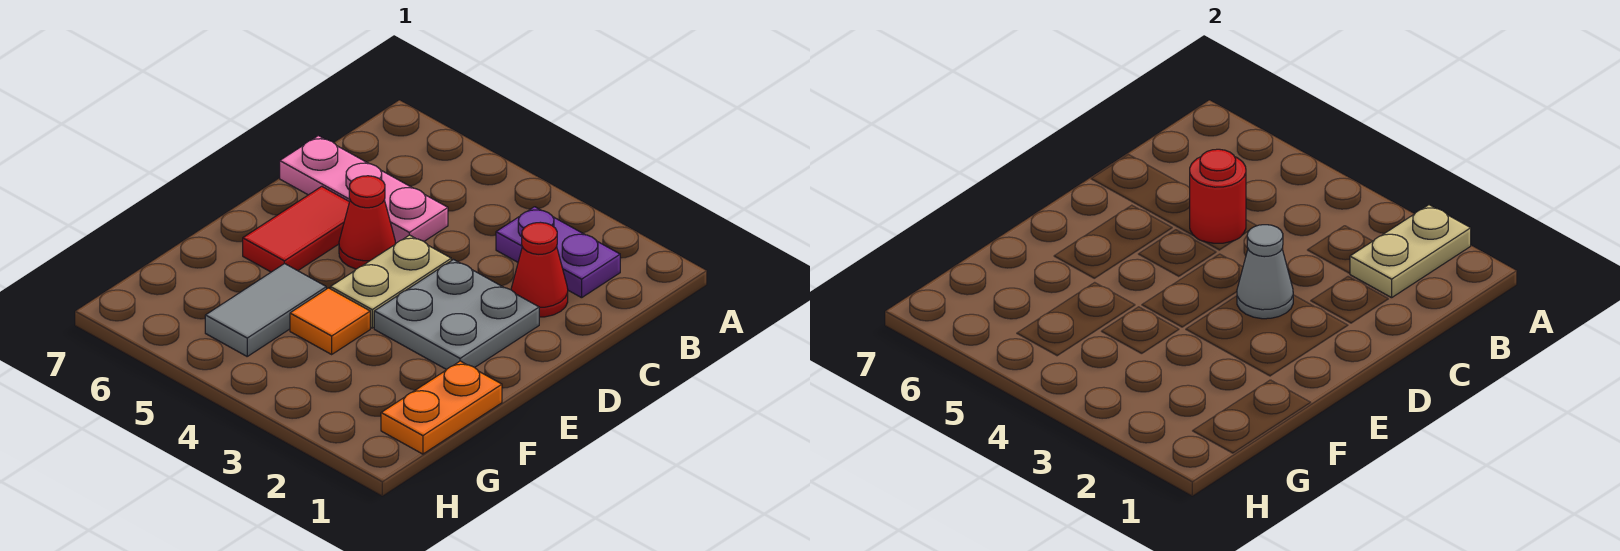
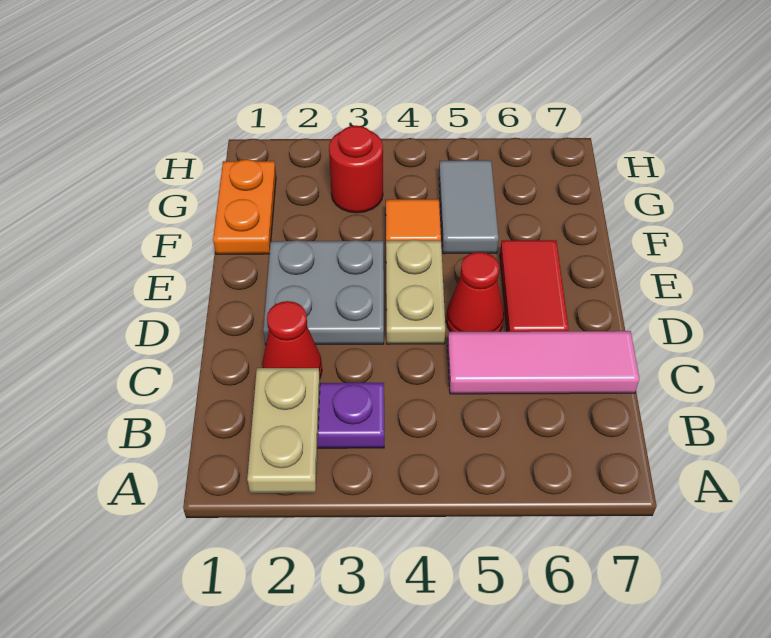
pink plate C5:C7 level 1 -> pink tile C5:C7 level 1
red round brick C5 level 2 -> red round brick G3 level 1
grey cone D3 level 2 -> none

